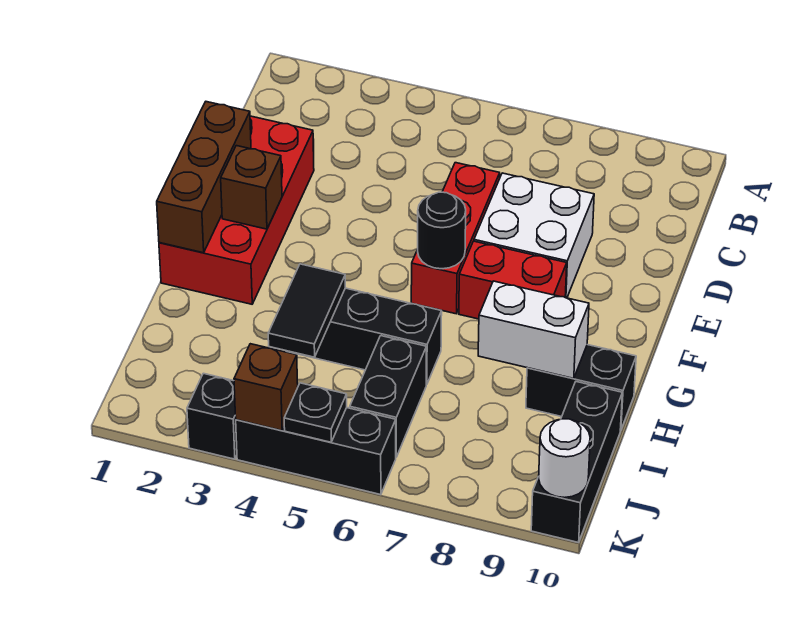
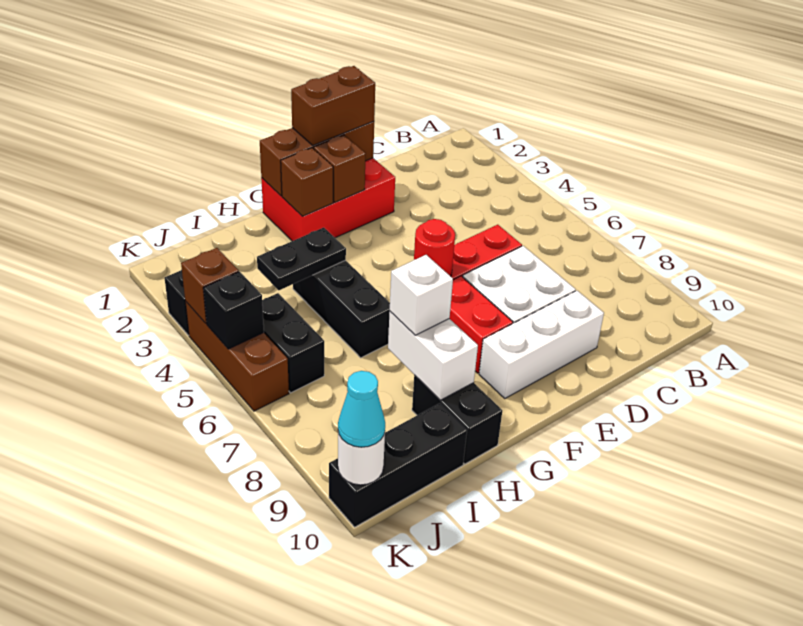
red brick D1:G2 level 1 -> red brick E1:G2 level 1
none -> white brick D9:F9 level 1
none -> brown brick E1:F1 level 3
black round brick F6 level 2 -> red round brick F6 level 2
none -> brown brick G2 level 2
black tile H4:I4 level 2 -> black plate H4:I4 level 2
none -> white brick H8 level 3
black brick I6:J6 level 1 -> black brick J5:J6 level 1
black brick K4:K6 level 1 -> brown brick K4:K6 level 1
black plate K5 level 2 -> black brick K5 level 2
none -> cyan cone K10 level 3

